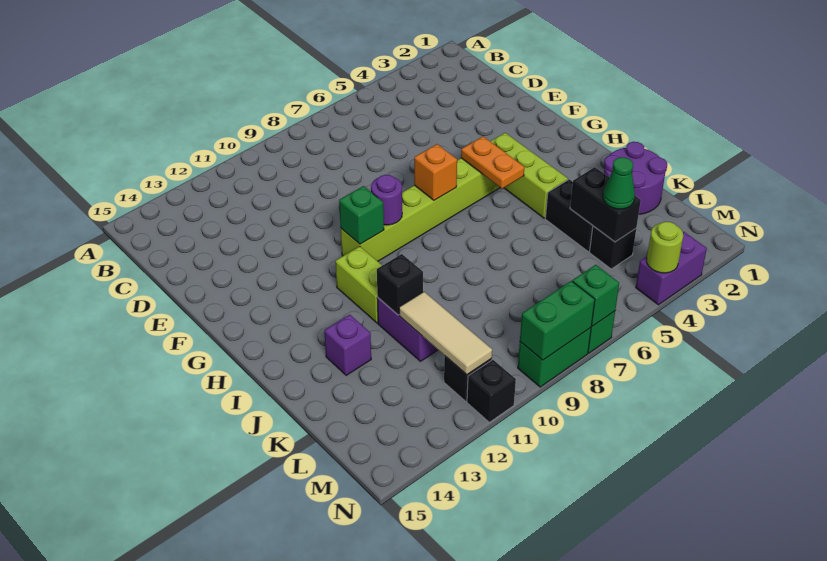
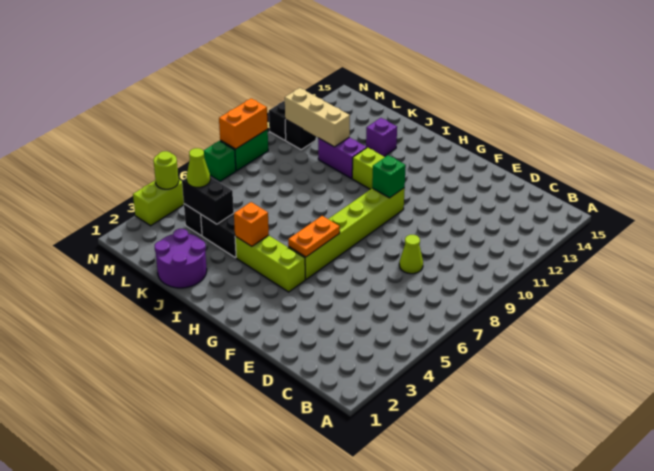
none -> lime cone D8 level 1
orange plate G5:H5 level 2 -> orange plate G5:G6 level 2
orange brick G7 level 2 -> orange brick I4 level 2
purple round brick G9 level 2 -> none
black brick J11 level 2 -> none
tan tile K11:M11 level 2 -> tan brick K11:M11 level 2
green cone L4 level 3 -> lime cone L4 level 3
purple brick N3:N4 level 1 -> lime brick N3:N4 level 1
green brick N7 level 2 -> none
green brick N8:N9 level 2 -> orange brick N8:N9 level 2

